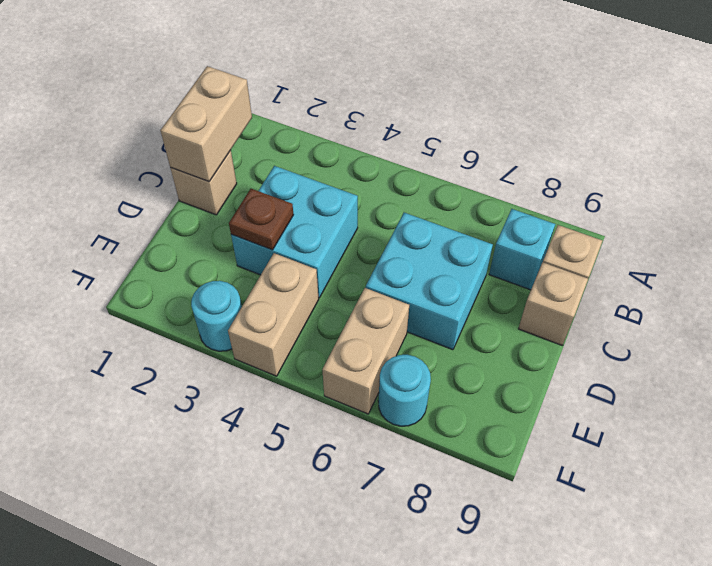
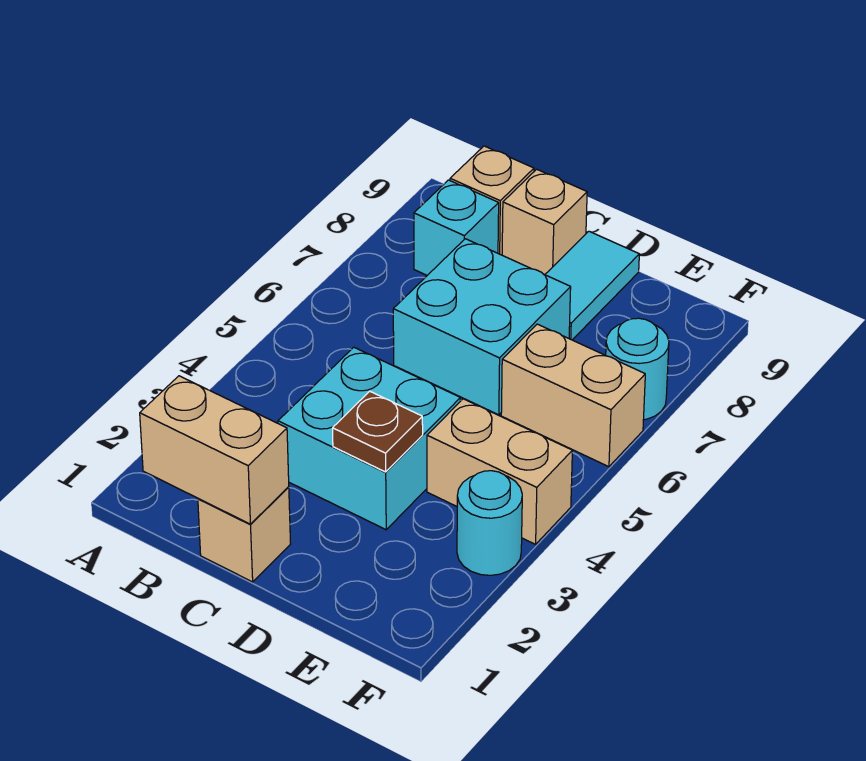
none -> cyan tile D8:D9 level 1

